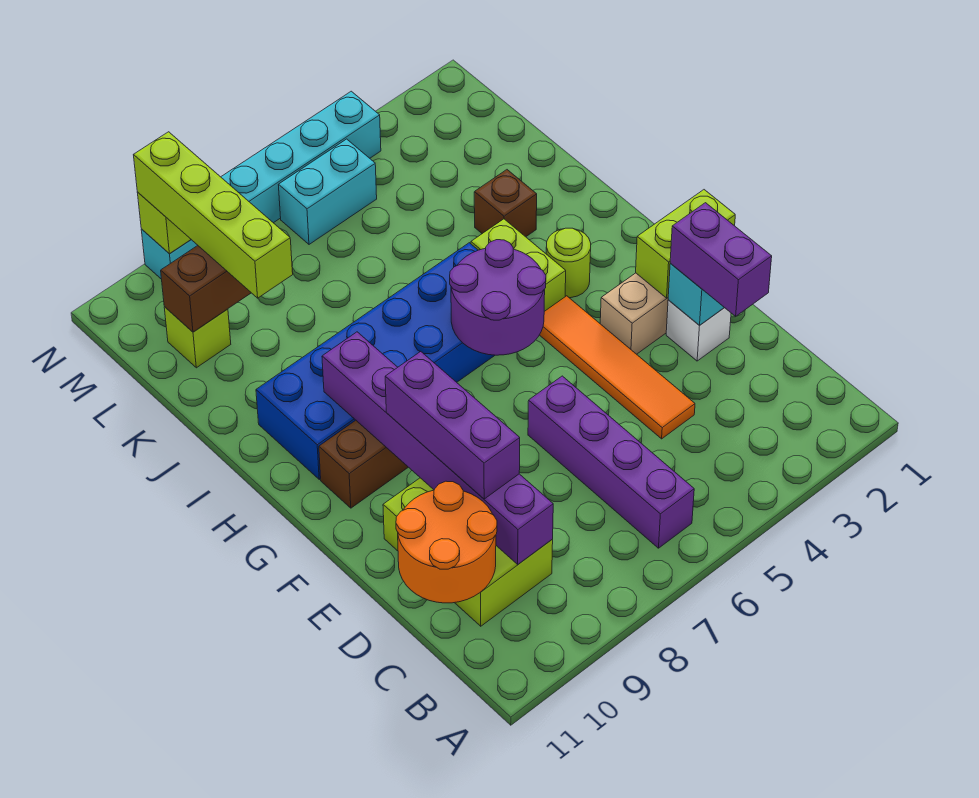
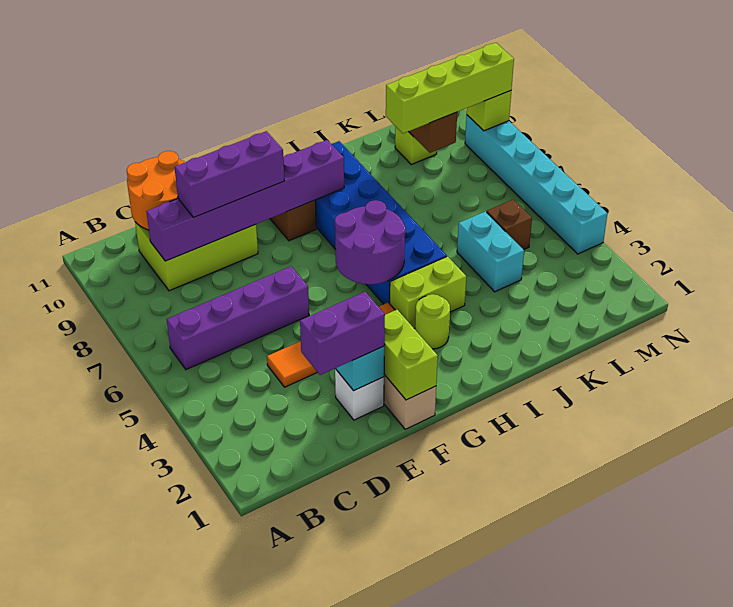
brown brick J3 level 1 -> brown brick L5 level 1
cyan brick M5:M6 level 1 -> cyan brick K4:K5 level 1

